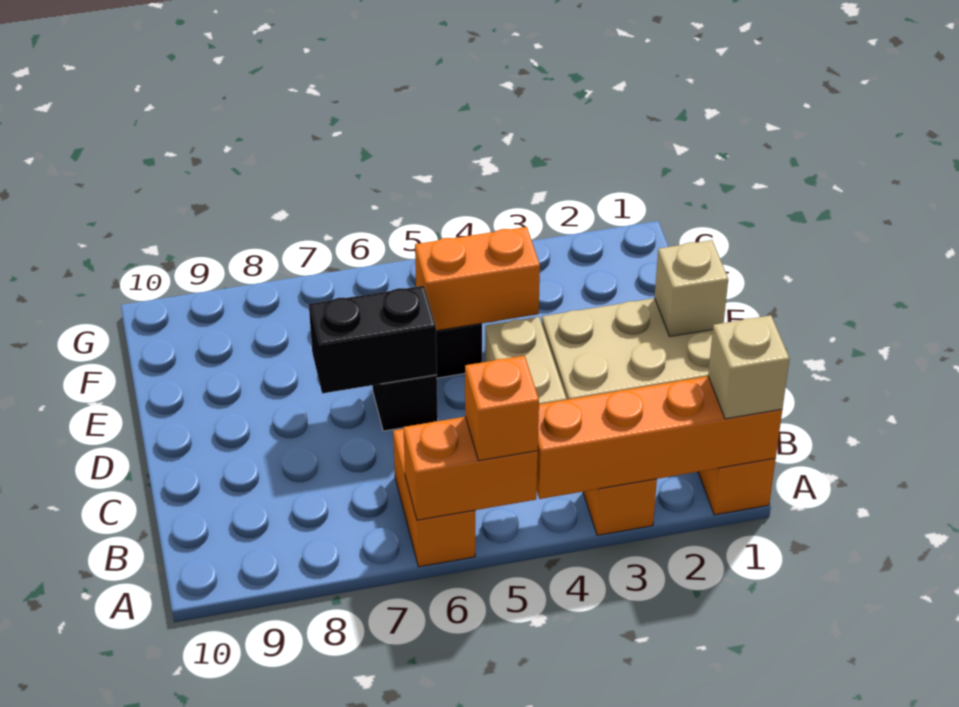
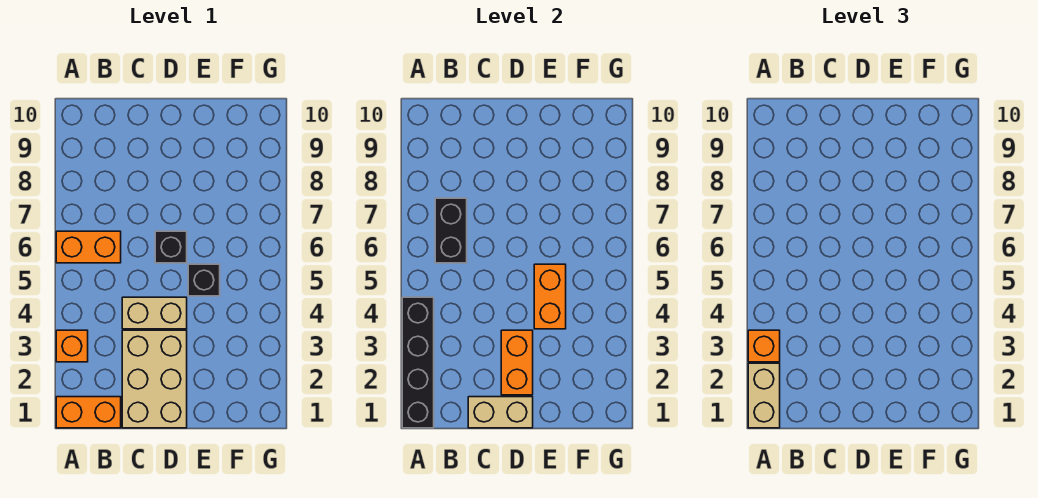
orange brick A1:A4 level 2 -> black brick A1:A4 level 2
tan brick A1 level 3 -> tan brick A1:A2 level 3
orange brick A5:A6 level 2 -> orange brick D2:D3 level 2
orange brick A5 level 3 -> orange brick A3 level 3
tan brick D1 level 2 -> tan brick C1:D1 level 2
black brick D6:D7 level 2 -> black brick B6:B7 level 2

